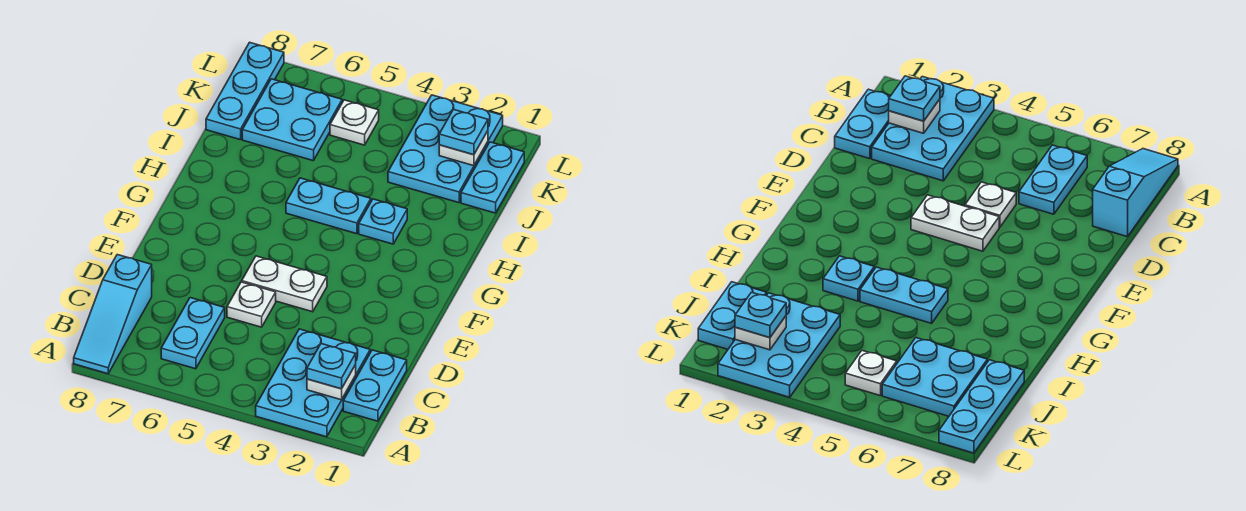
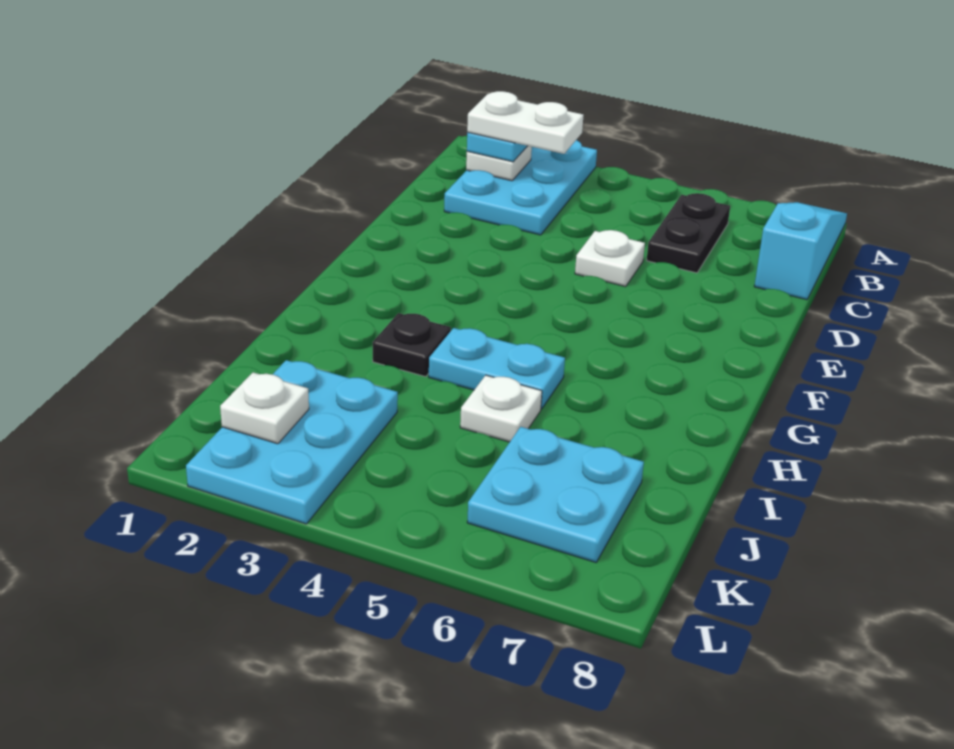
cyan plate B1:C1 level 1 -> none
cyan plate B6:C6 level 1 -> black plate B6:C6 level 1
white plate E4:E5 level 1 -> white plate B2:B3 level 4
cyan plate H3 level 1 -> black plate H3 level 1
cyan plate J1:K1 level 1 -> none
cyan plate J8:L8 level 1 -> none
cyan plate K2 level 3 -> none
white plate K5 level 1 -> white plate I5 level 1

